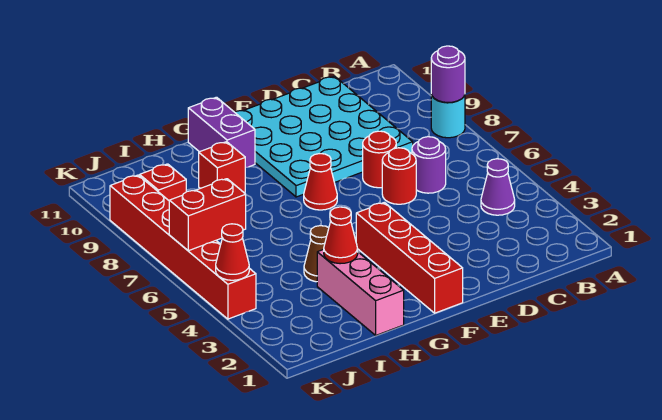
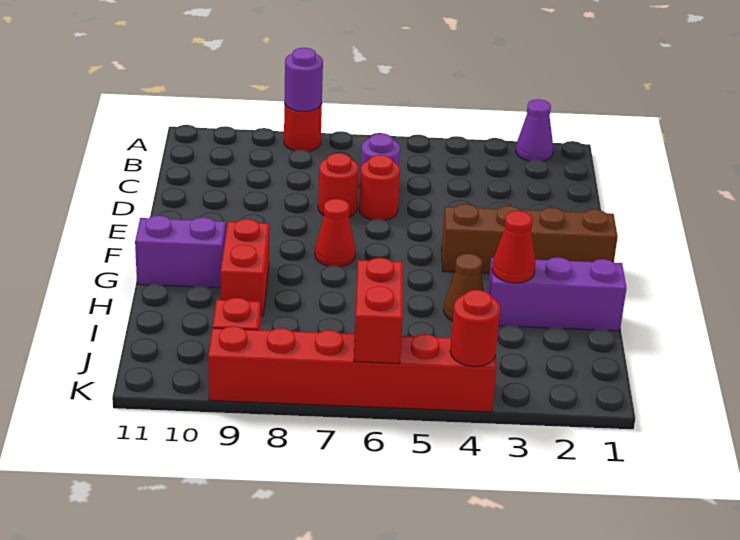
cyan round brick A8 level 1 -> red round brick A8 level 1
purple cone B4 level 1 -> purple cone A2 level 1
cyan plate C8:F11 level 1 -> none
red brick F1:F4 level 1 -> brown brick F1:F4 level 1
pink brick H1:H3 level 1 -> purple brick H1:H3 level 1
red brick H9 level 1 -> red brick G9:H9 level 1
red cone K4 level 2 -> red round brick K4 level 2

